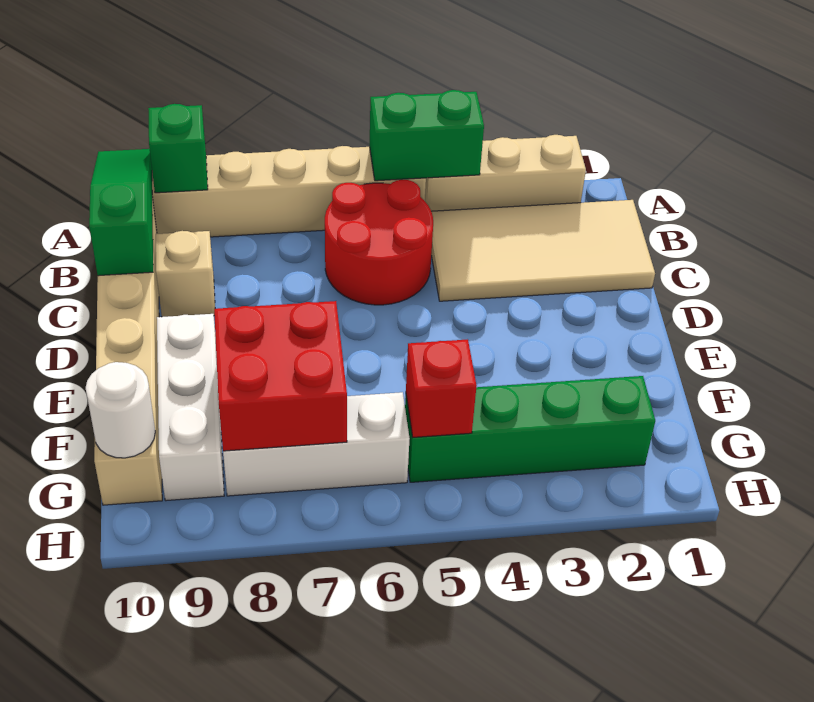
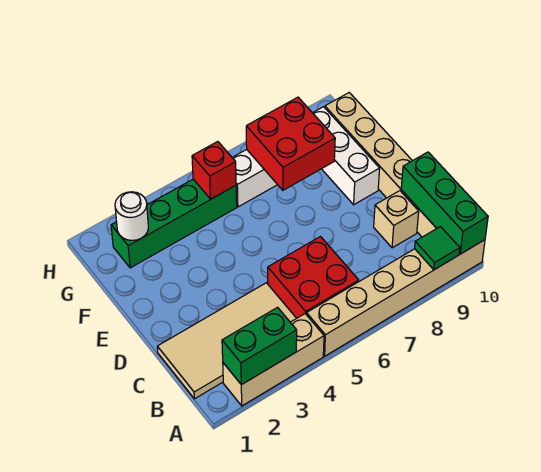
green brick A4:A5 level 2 -> green brick A2:A3 level 2
green brick A9 level 2 -> green tile A9 level 2
green slope A10:C10 level 2 top C -> green brick A10:C10 level 2
red round brick B5:C6 level 1 -> red brick B5:C6 level 1
white round brick G10 level 2 -> white round brick G2 level 2

